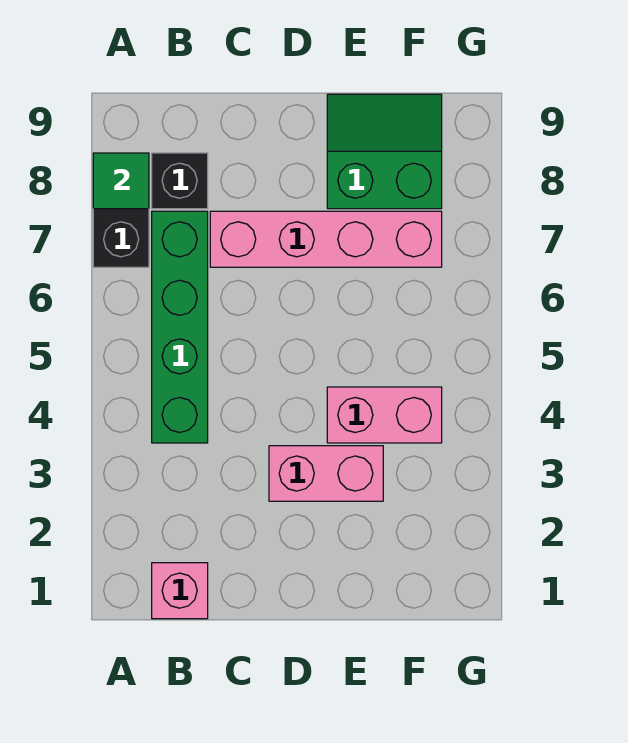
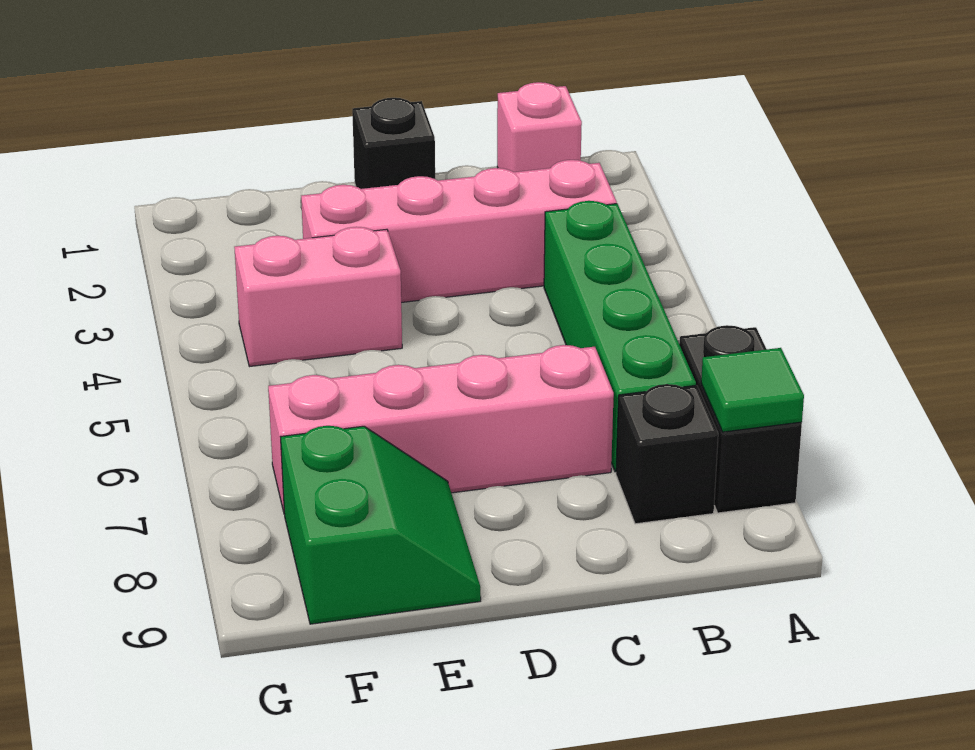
none -> black brick D1 level 1
pink brick D3:E3 level 1 -> pink brick B3:E3 level 1
green slope E8:F9 level 1 top 8 -> green slope E8:F9 level 1 top F

